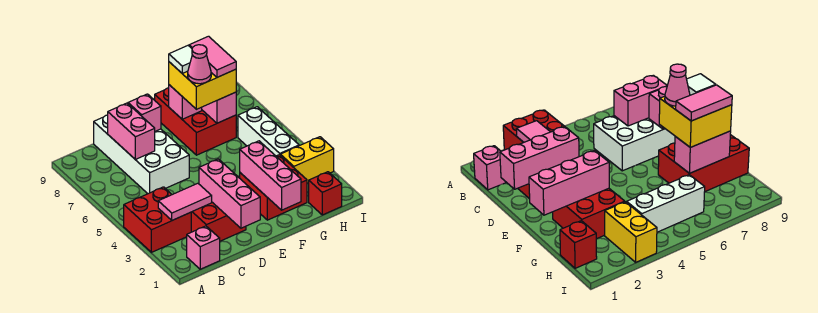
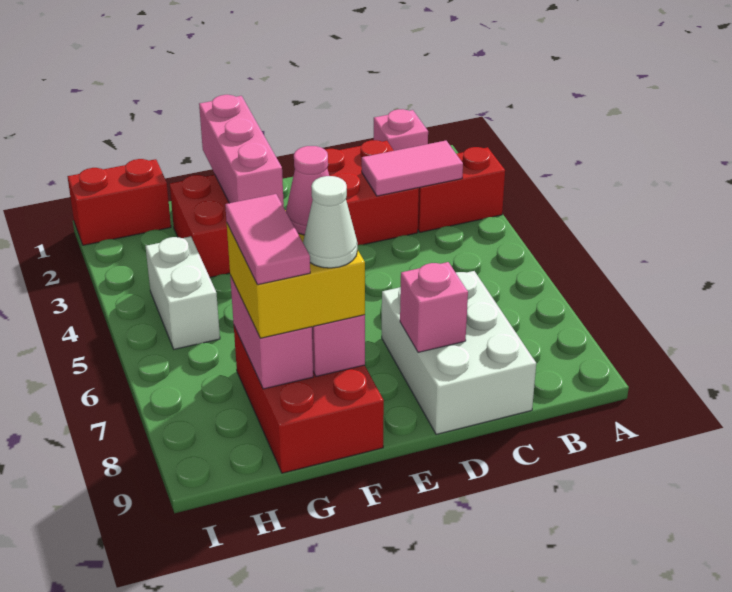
red brick A3:B4 level 1 -> red brick A3:B3 level 1
white brick C6:D9 level 1 -> white brick C7:D9 level 1
pink brick C7:C8 level 2 -> none
pink brick D1:D3 level 2 -> none
white tile F8 level 4 -> white cone F8 level 4
red brick H1 level 1 -> red brick H1:I1 level 1
yellow brick H3:I3 level 1 -> none
white brick H4:H6 level 1 -> white brick H4:H5 level 1

